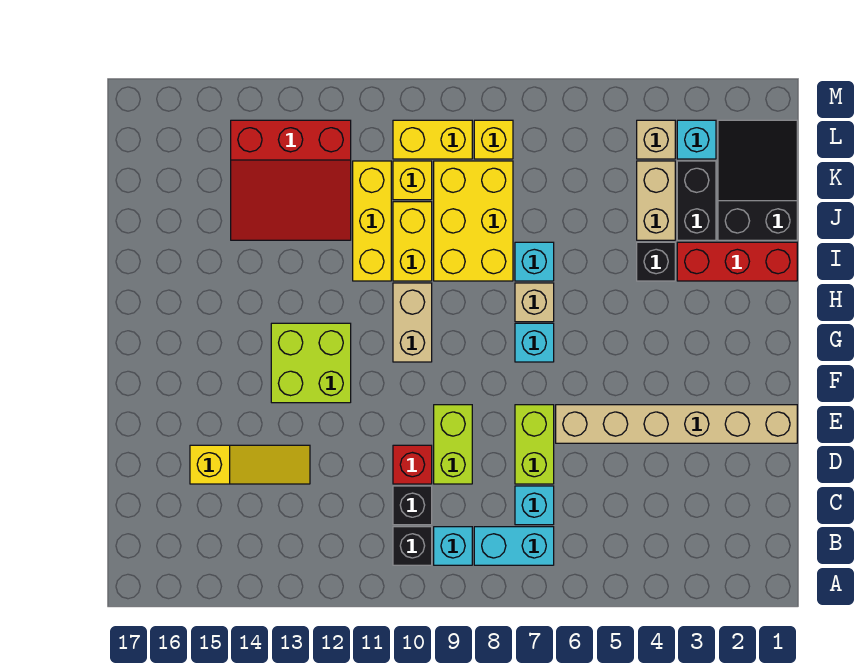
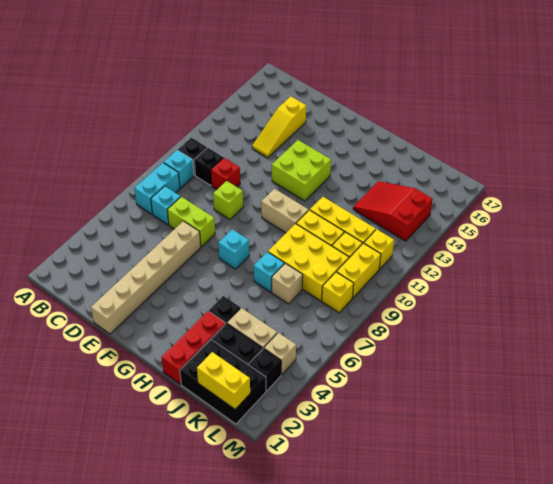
lime brick D9:E9 level 1 -> lime brick E9 level 1
tan brick H7 level 1 -> tan brick J7 level 1
black slope J1:L2 level 1 top J -> black brick J1:L2 level 1
red slope J12:L14 level 1 top L -> red slope J13:L14 level 1 top L
none -> yellow brick K1:L1 level 2
cyan brick L3 level 1 -> black brick L3 level 1
none -> yellow brick L11 level 1

